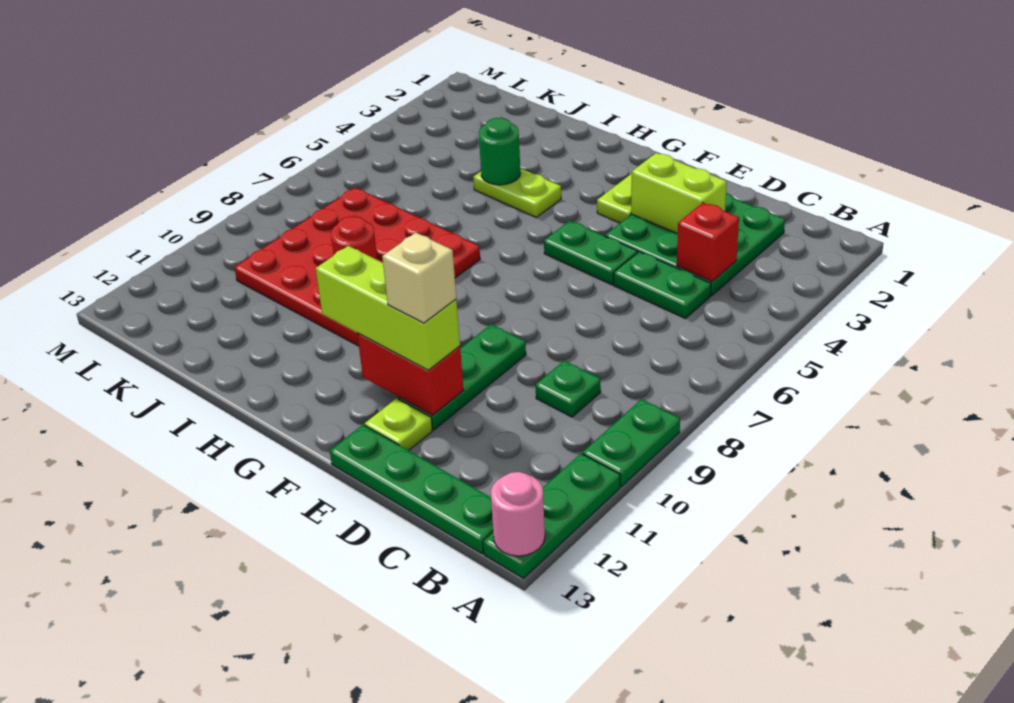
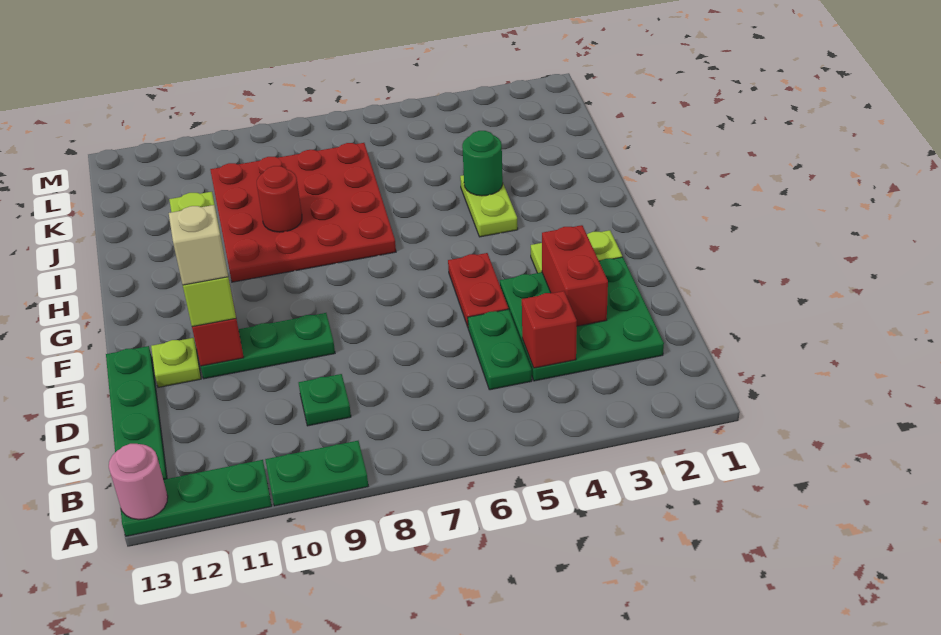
lime brick D3:E3 level 2 -> red brick D3:E3 level 2
green plate E5:F5 level 1 -> red plate E5:F5 level 1

